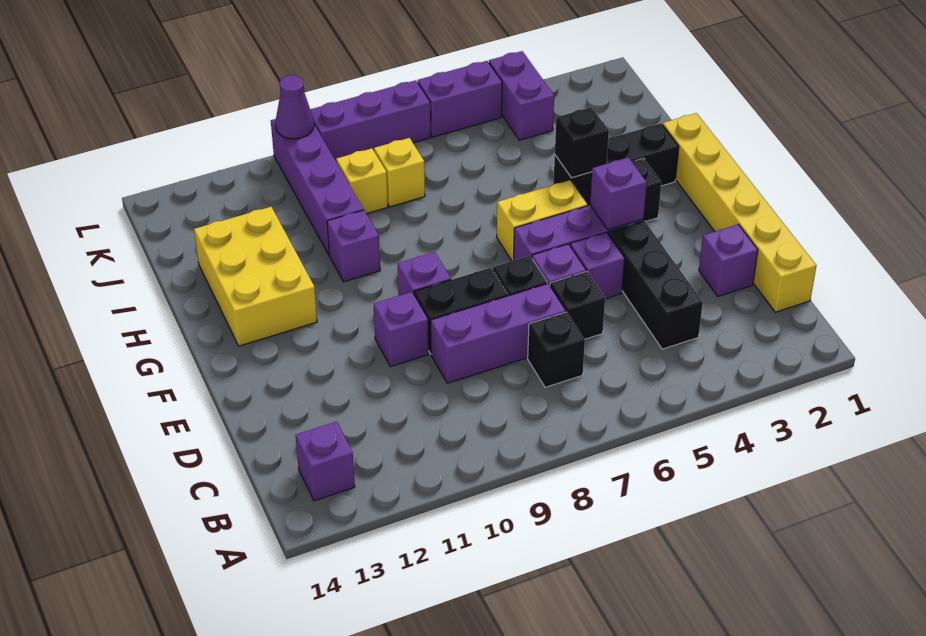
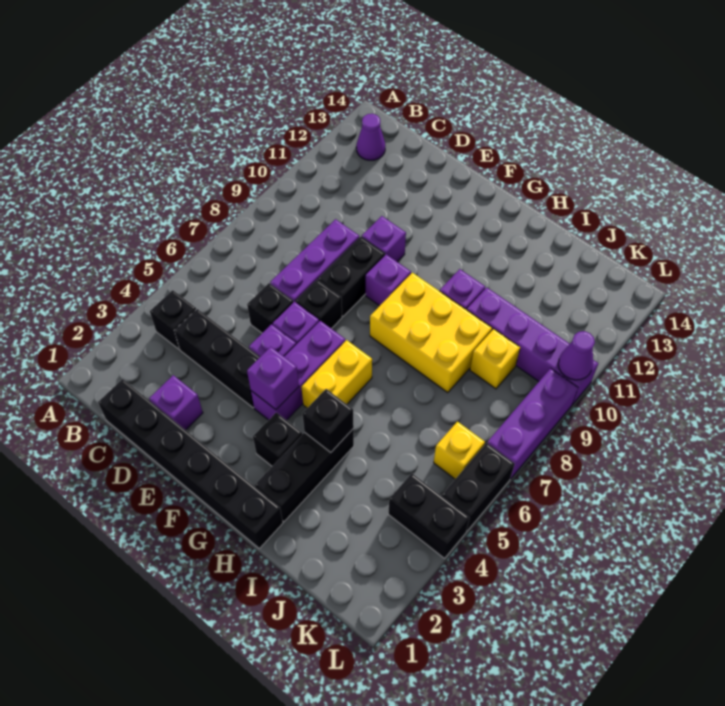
purple brick B13 level 1 -> purple cone B13 level 1
yellow brick C1:H1 level 1 -> black brick C1:H1 level 1
black brick C7 level 1 -> black brick B4 level 1
yellow brick G12:I13 level 1 -> yellow brick G8:I9 level 1
yellow brick J8 level 1 -> yellow brick K6 level 1
purple brick K4:L4 level 1 -> black brick K4:L4 level 1
purple brick L5:L6 level 1 -> black brick L5:L6 level 1

